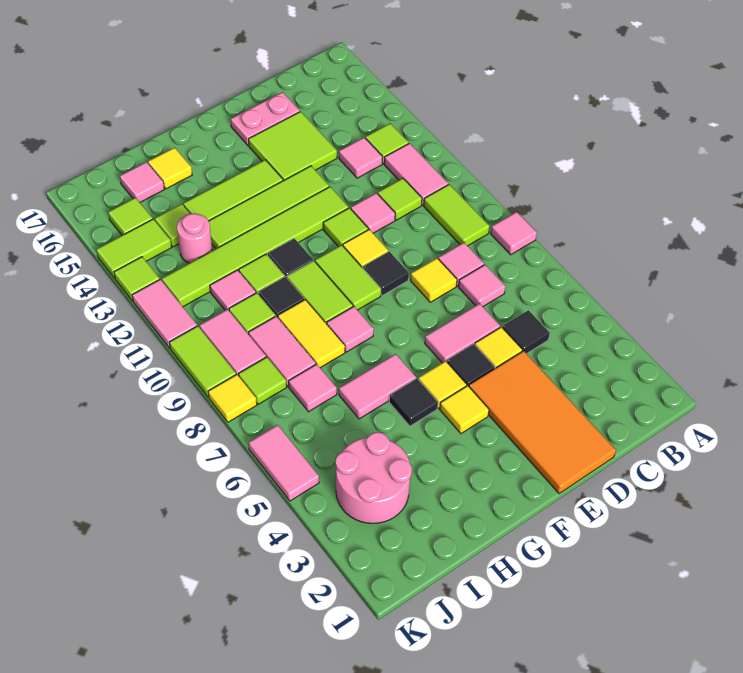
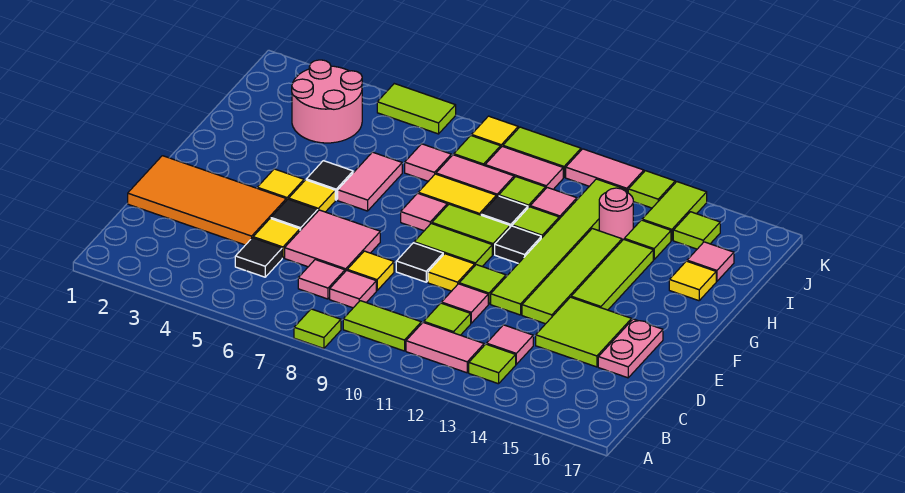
pink tile A8 level 1 -> lime tile A8 level 1
pink tile D6:E6 level 1 -> pink tile D6:E7 level 1
pink tile K5:K6 level 1 -> lime tile K5:K6 level 1

